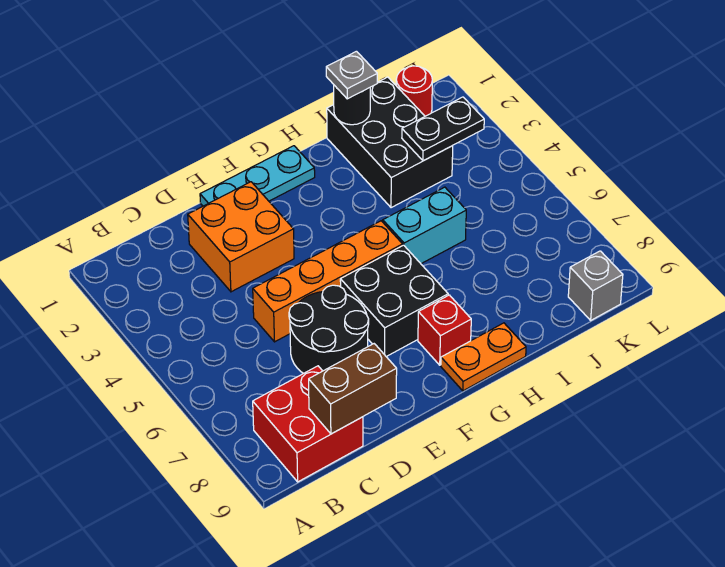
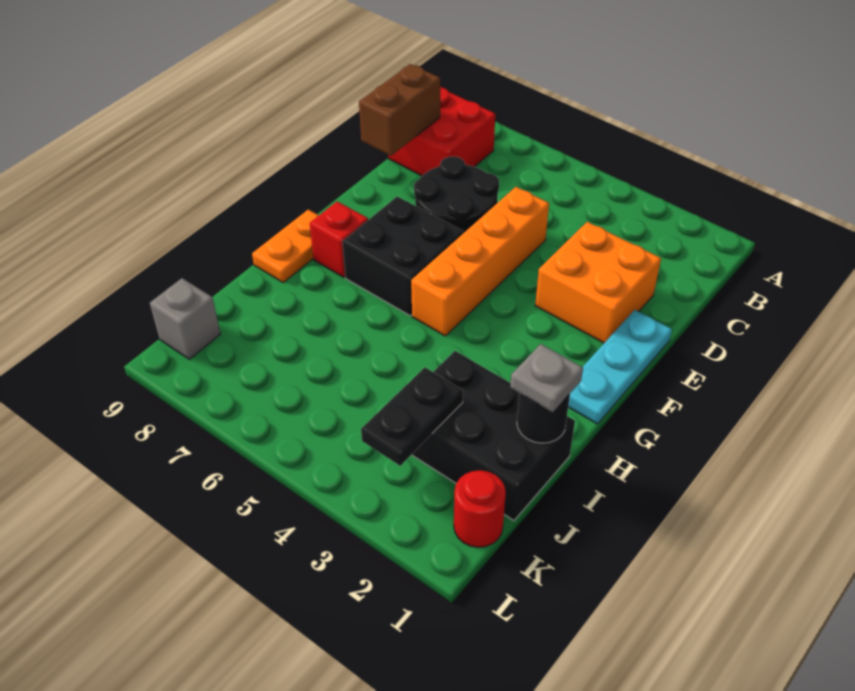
cyan brick H5:I5 level 1 -> none

